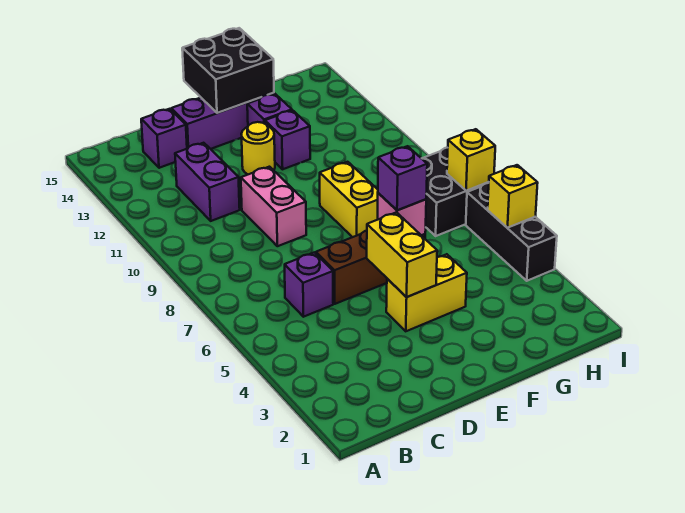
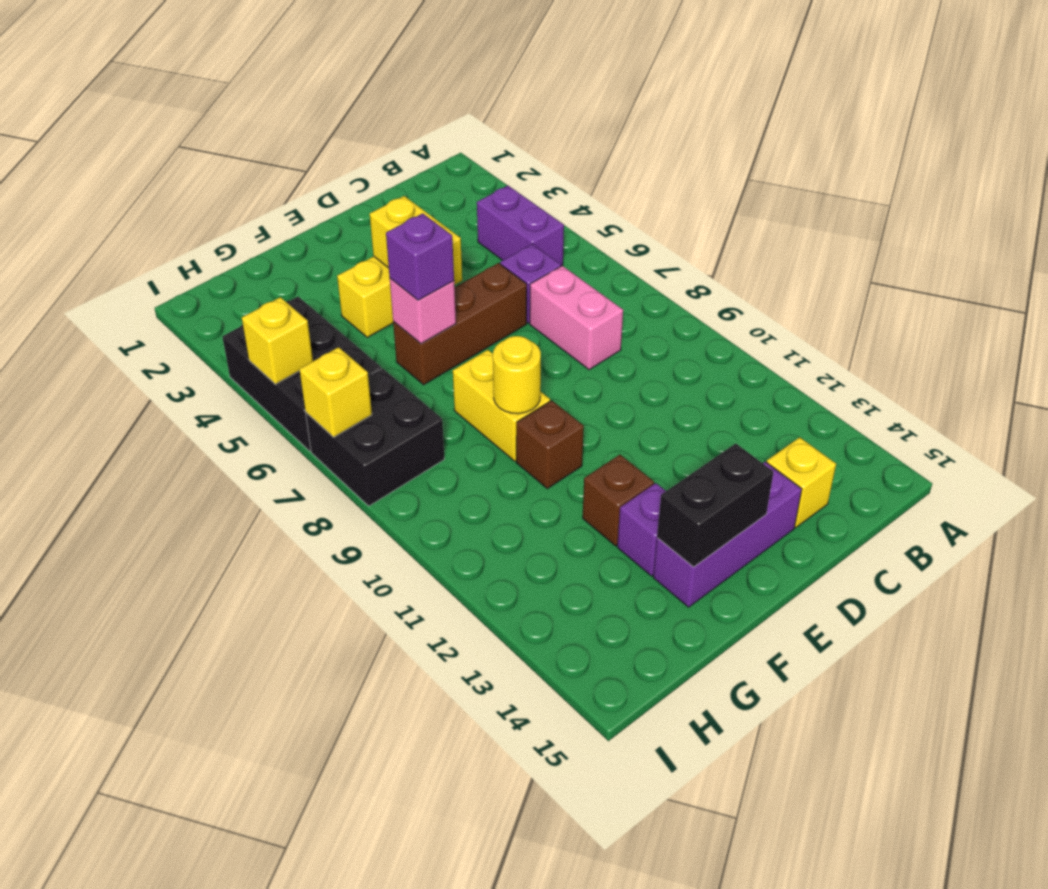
purple brick C11:C12 level 1 -> purple brick B4:B5 level 1
purple brick C14 level 1 -> yellow brick C14 level 1
pink brick D9:D10 level 1 -> pink brick C7:C8 level 1
yellow round brick E12 level 1 -> yellow round brick F9 level 2
black brick E14:F15 level 2 -> black brick E14:F14 level 2
none -> brown brick F10 level 1
purple brick F12 level 1 -> brown brick F12 level 1
black brick I4:I6 level 1 -> black brick H4:I6 level 1

